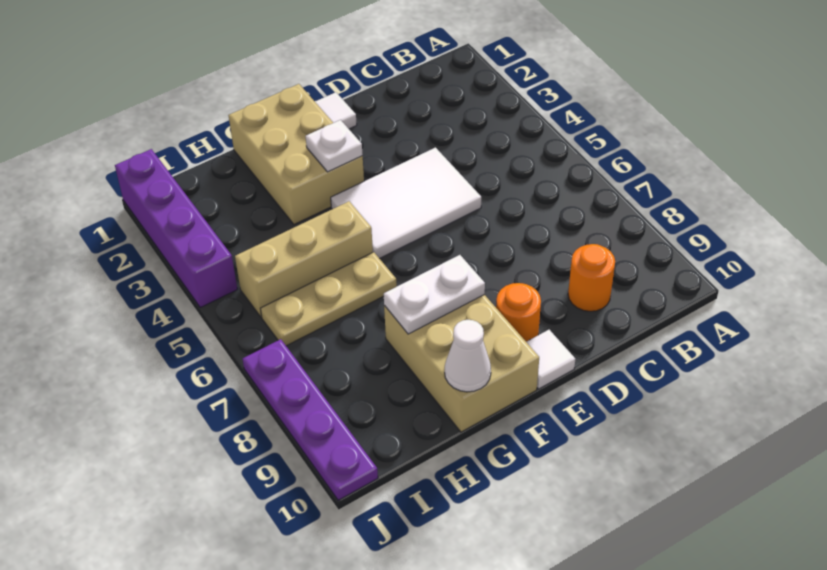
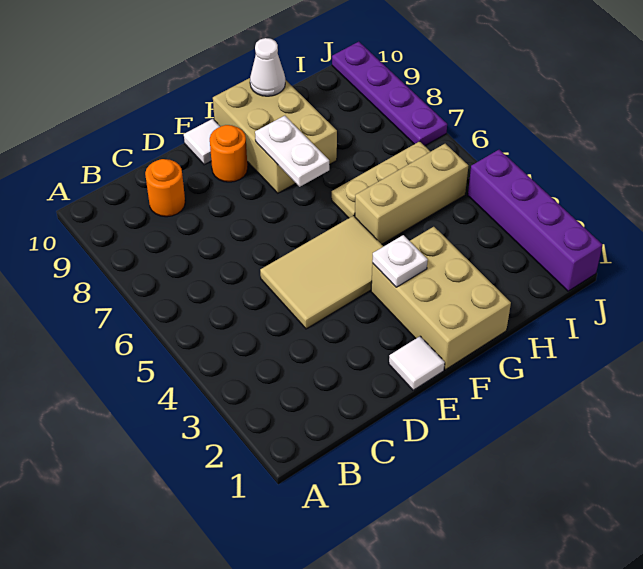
white tile D4:F5 level 1 -> tan tile D4:F5 level 1
white plate F8:G8 level 2 -> white plate F7:F8 level 2

